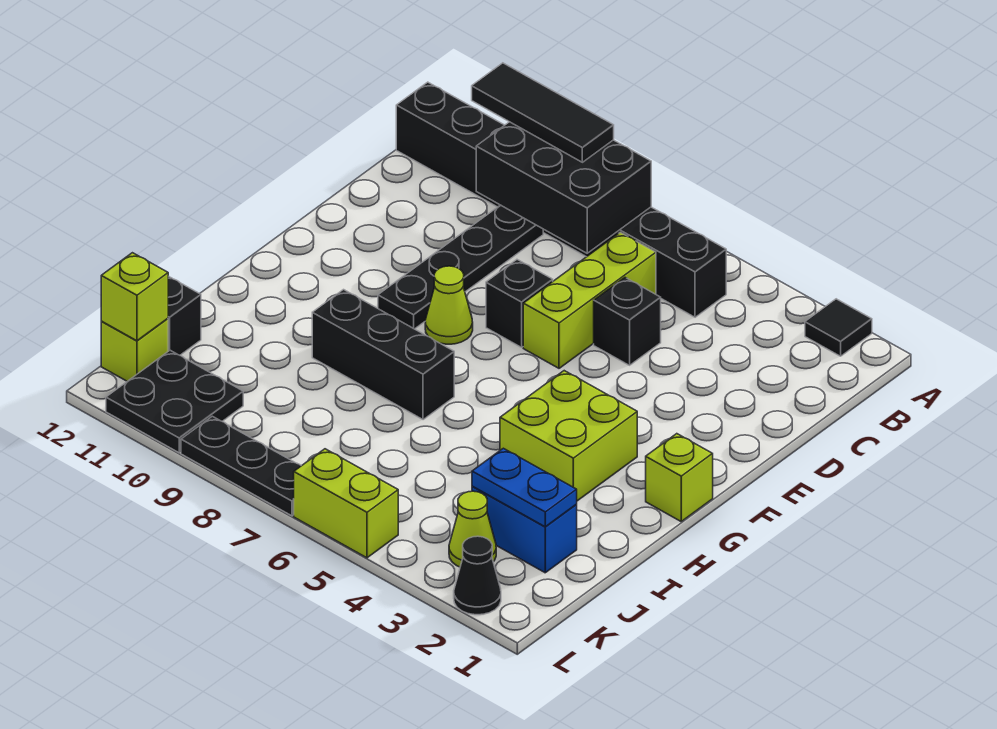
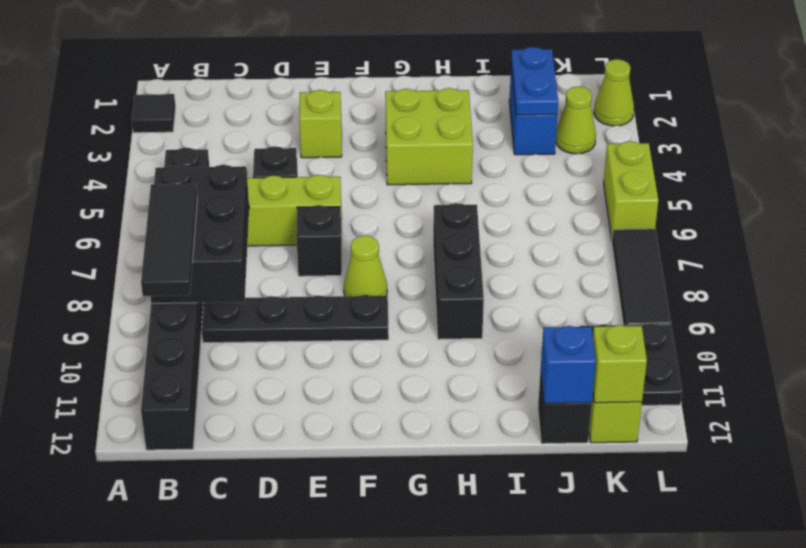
lime brick G1 level 1 -> lime brick E3 level 1
none -> blue brick J12 level 2
black cone L2 level 1 -> lime cone L2 level 1
black plate L7:L9 level 1 -> black tile L7:L9 level 1

